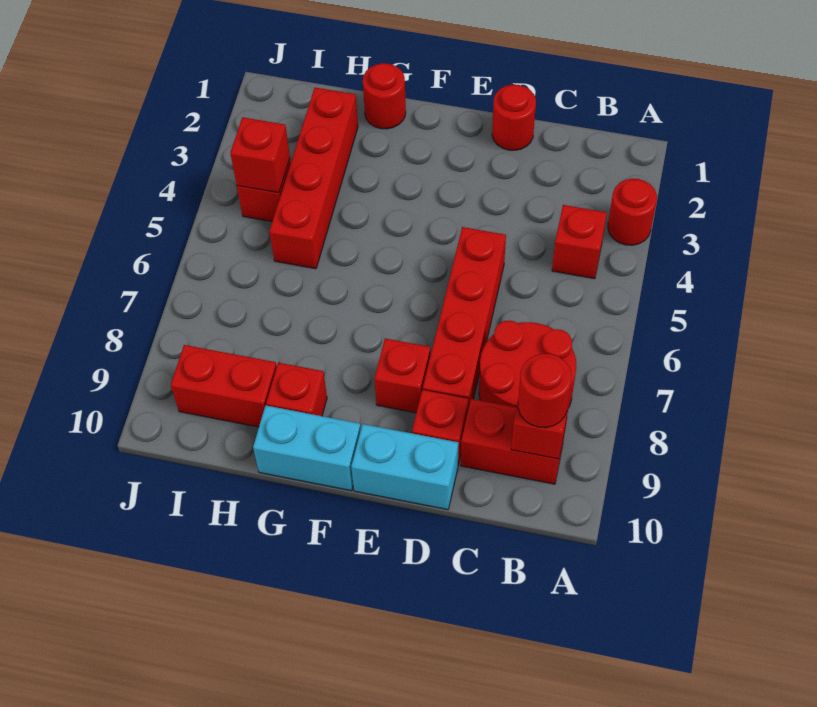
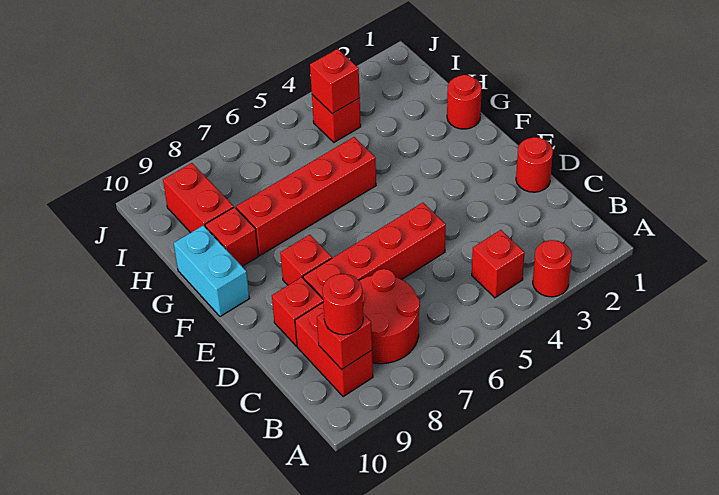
cyan brick D10:E10 level 1 -> none
red brick H2:H5 level 1 -> red brick G5:G8 level 1

